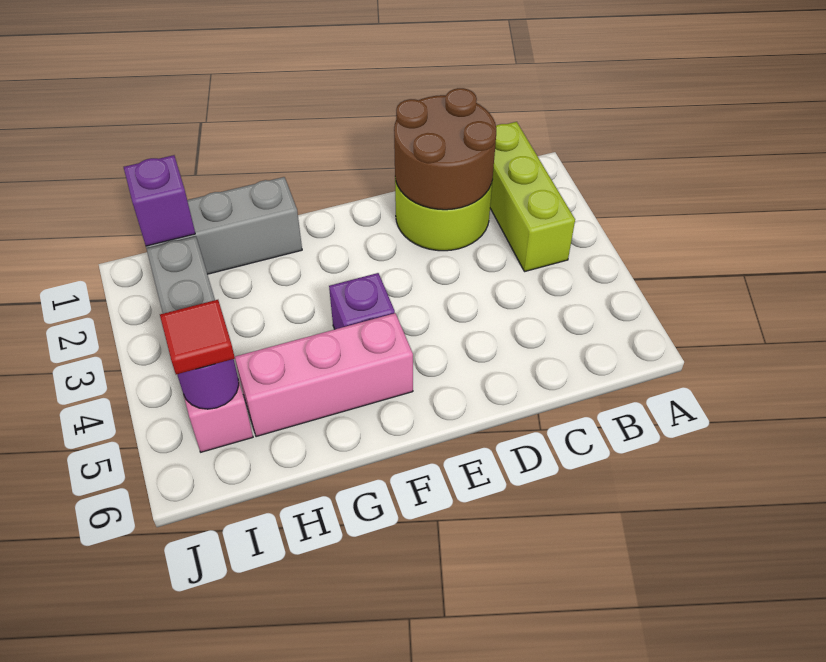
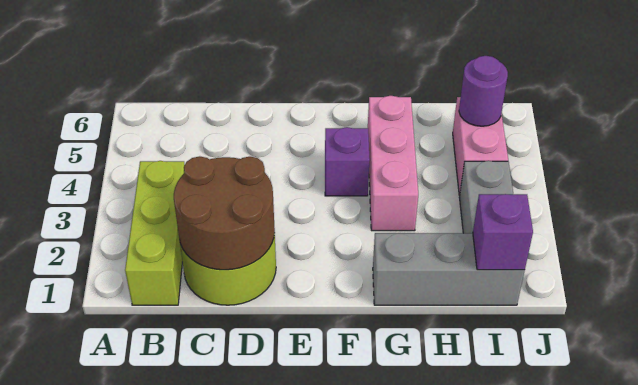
pink brick F5:H5 level 1 -> pink brick G3:G5 level 1
red tile I5 level 3 -> none

